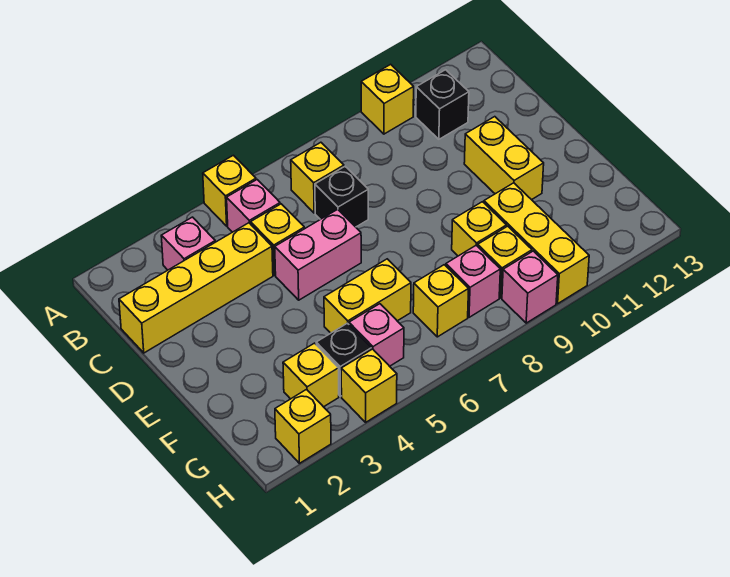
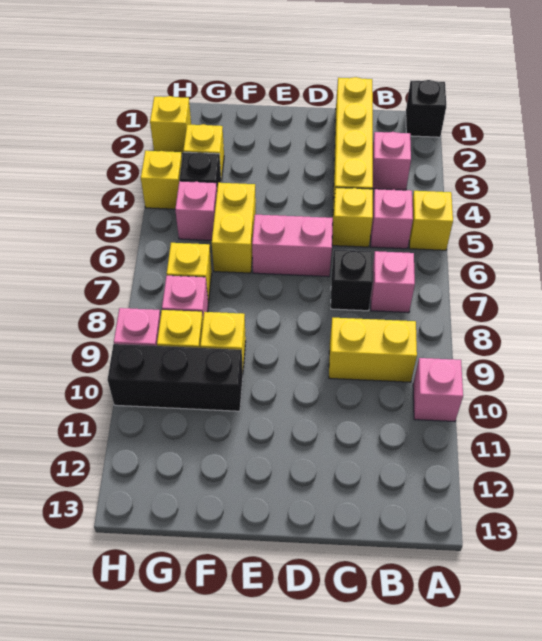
yellow brick A10 level 1 -> pink brick A10 level 1
yellow brick B7 level 1 -> pink brick B7 level 1
black brick B11 level 1 -> black brick A1 level 1
pink brick D5:D6 level 1 -> pink brick D6:E6 level 1
yellow brick D11:E11 level 1 -> yellow brick B9:C9 level 1
yellow brick F10:H10 level 1 -> black brick F10:H10 level 1

